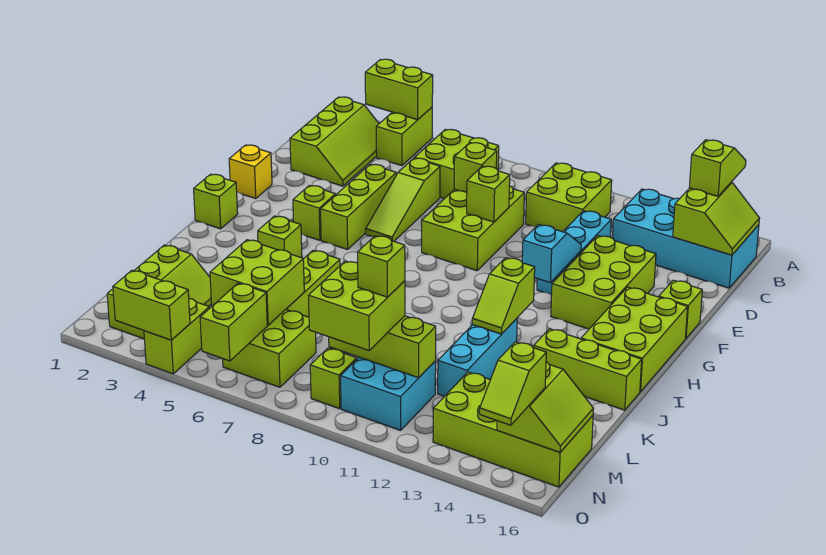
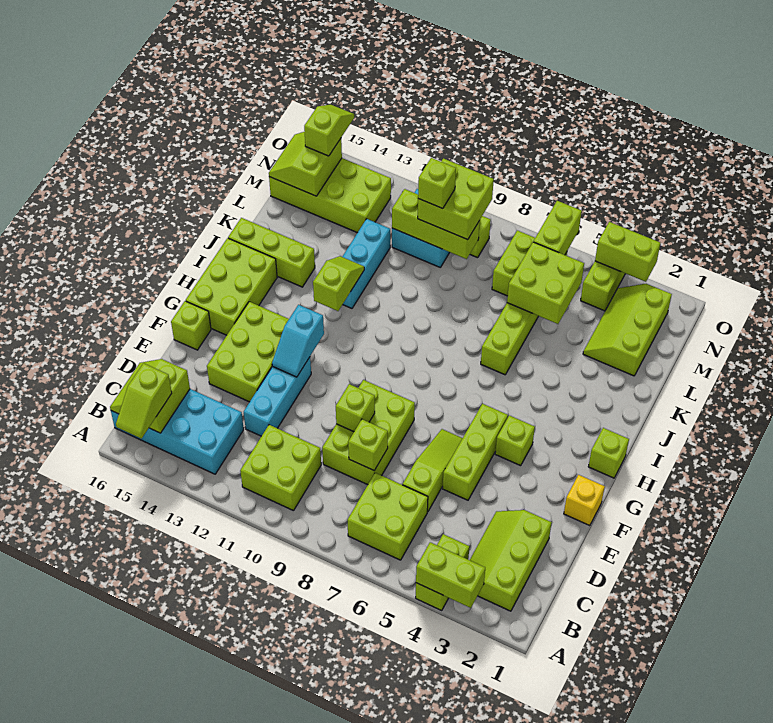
lime brick I4 level 1 -> none

